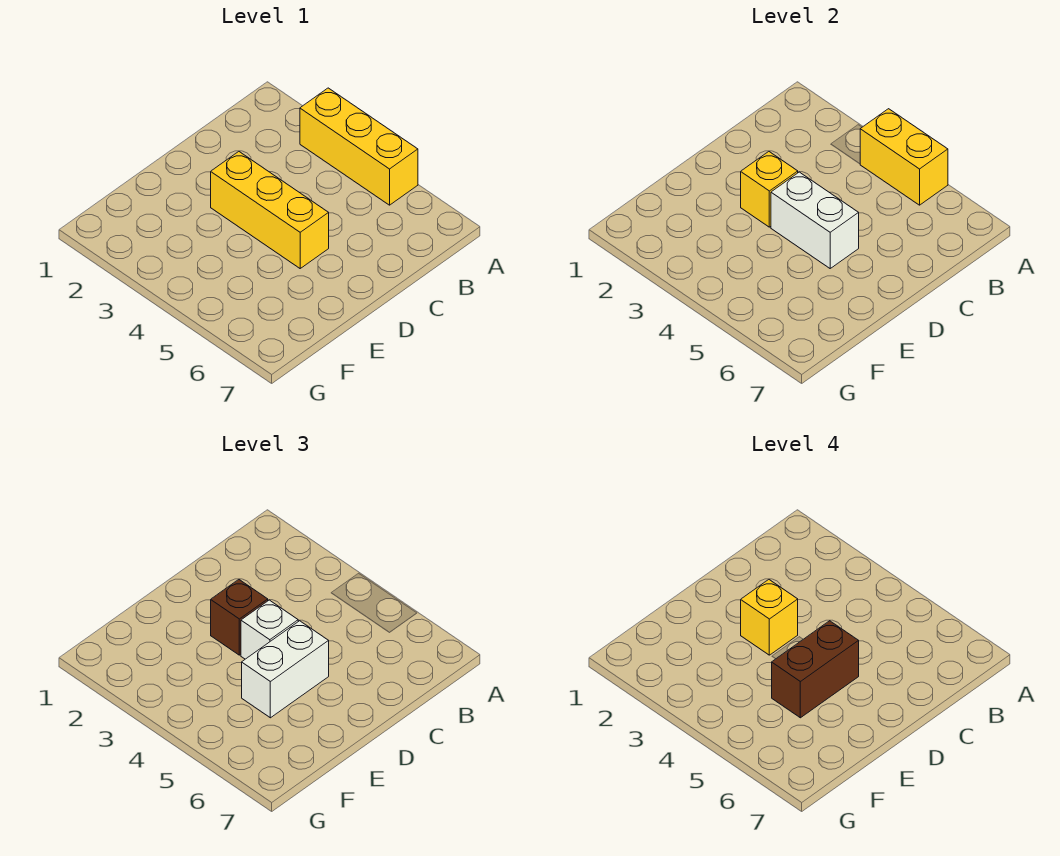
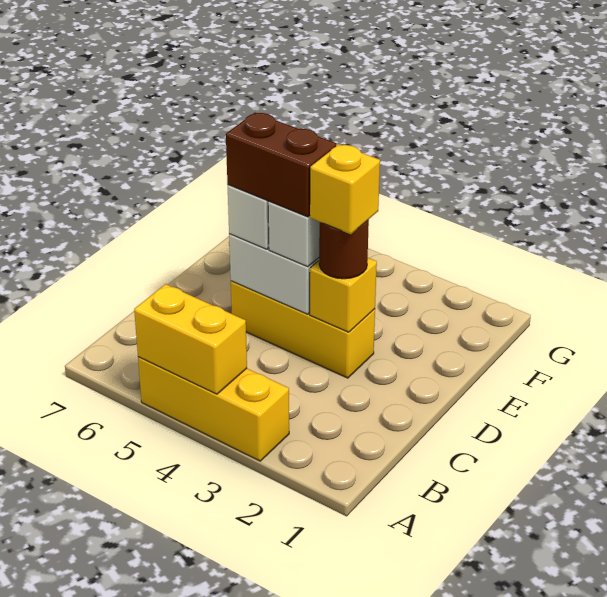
brown brick D3 level 3 -> brown round brick D3 level 3
brown brick D5:E5 level 4 -> brown brick D4:D5 level 4

